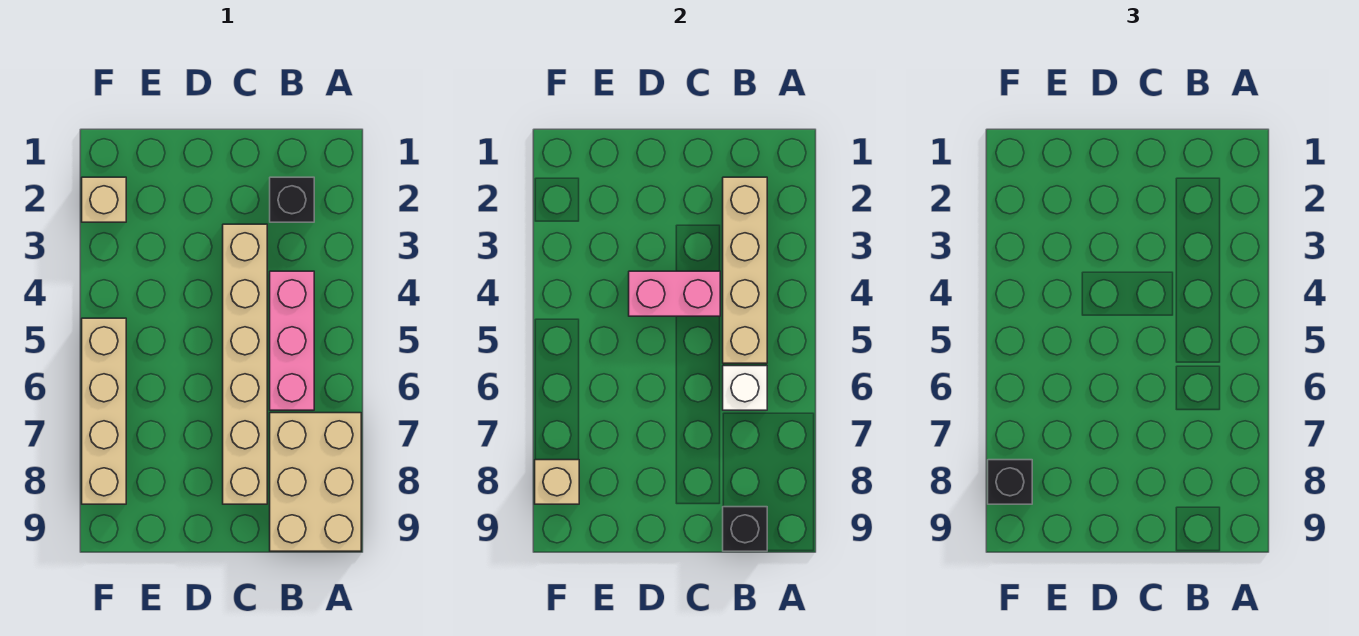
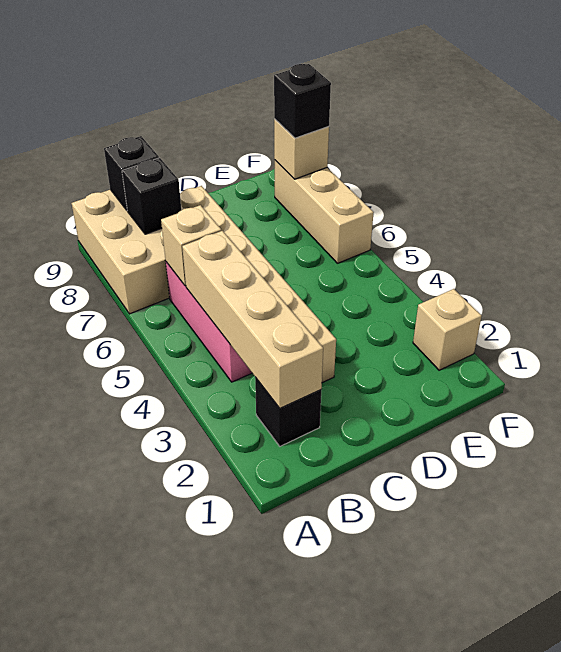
white brick B6 level 2 -> tan brick B6 level 2
none -> black brick B8 level 2
pink brick C4:D4 level 2 -> none
tan brick F5:F8 level 1 -> tan brick F6:F8 level 1

